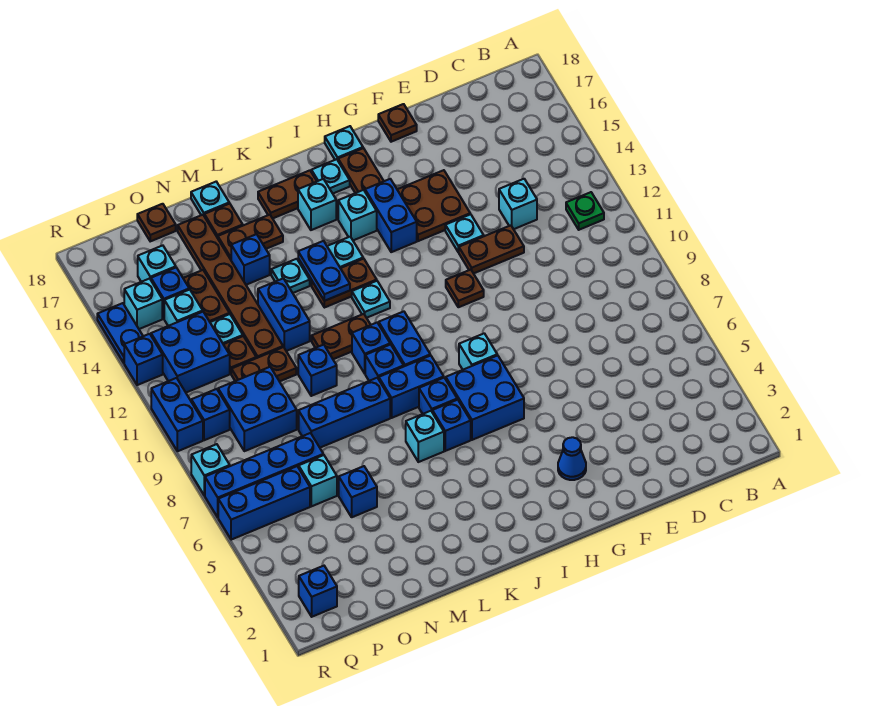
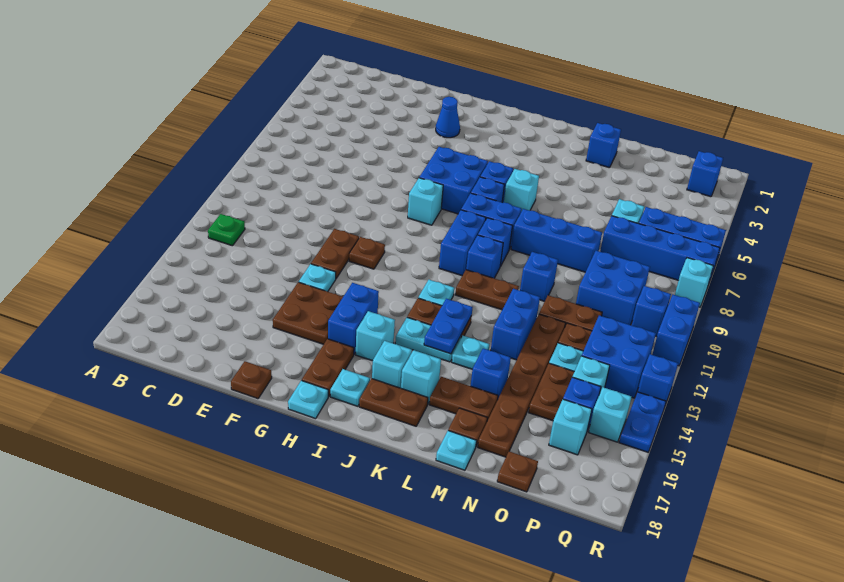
cyan brick D13 level 1 -> cyan brick K16 level 1
brown plate E12:F12 level 1 -> brown plate F11:F12 level 1
blue brick N5 level 1 -> blue brick M2 level 1

